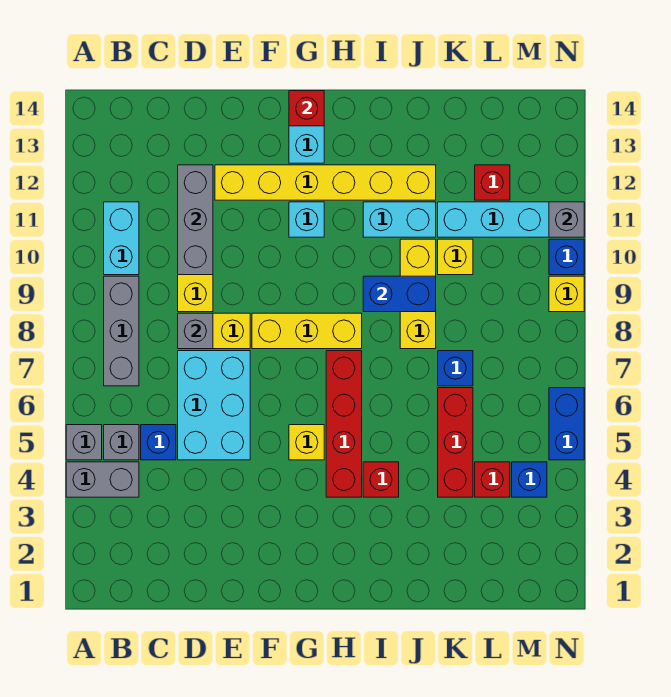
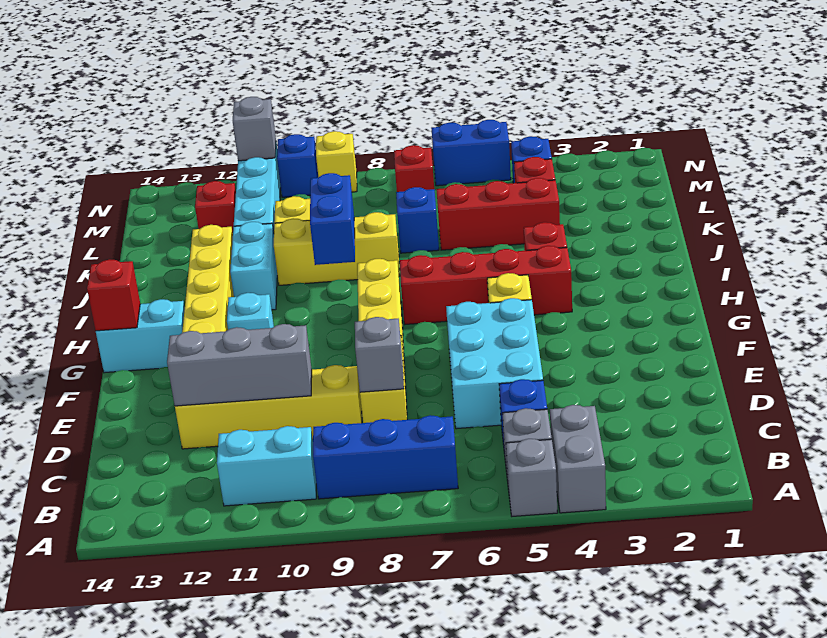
grey brick B7:B9 level 1 -> blue brick B7:B9 level 1
cyan brick D5:E7 level 1 -> cyan brick D5:F6 level 1
none -> red brick M7 level 1

